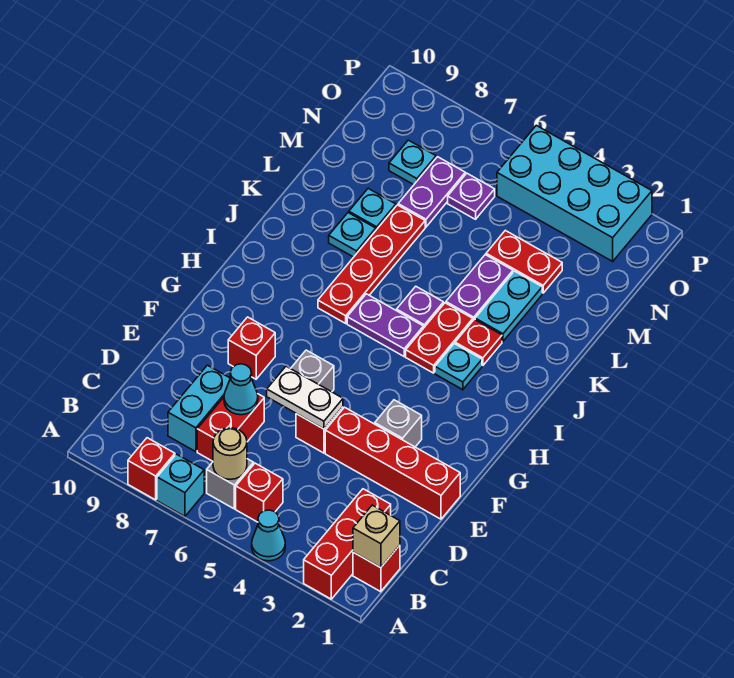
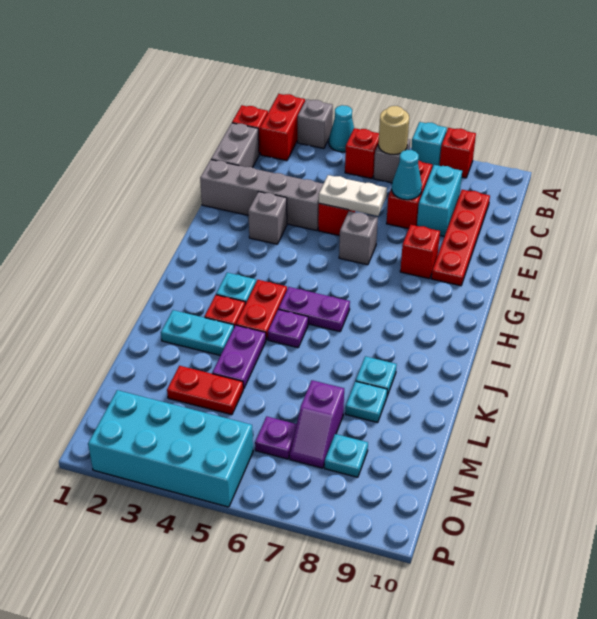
red brick A2:C2 level 1 -> red brick A2:B2 level 1
none -> grey brick A3 level 1
tan brick B1 level 2 -> none
none -> grey brick C1:D1 level 1
red brick E1:E4 level 1 -> grey brick E1:E4 level 1
red plate I7:L7 level 1 -> red plate C9:F9 level 1
cyan plate K3:L3 level 1 -> cyan plate K2:K3 level 1
purple plate M7:N7 level 1 -> purple slope M7:N7 level 1 top M

